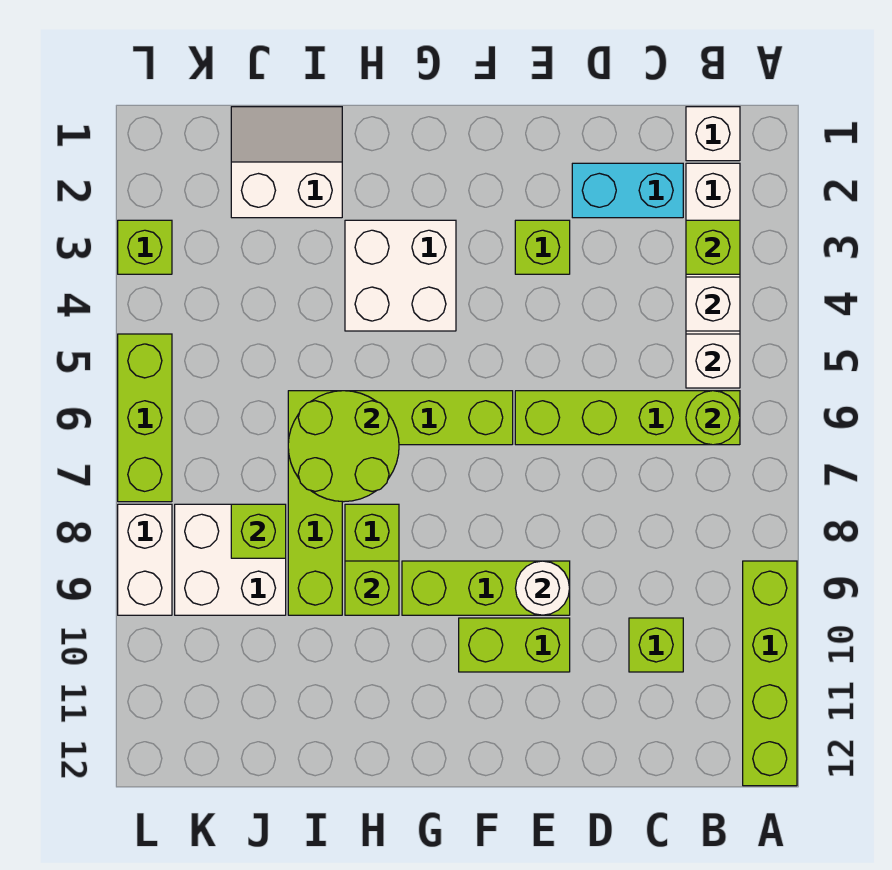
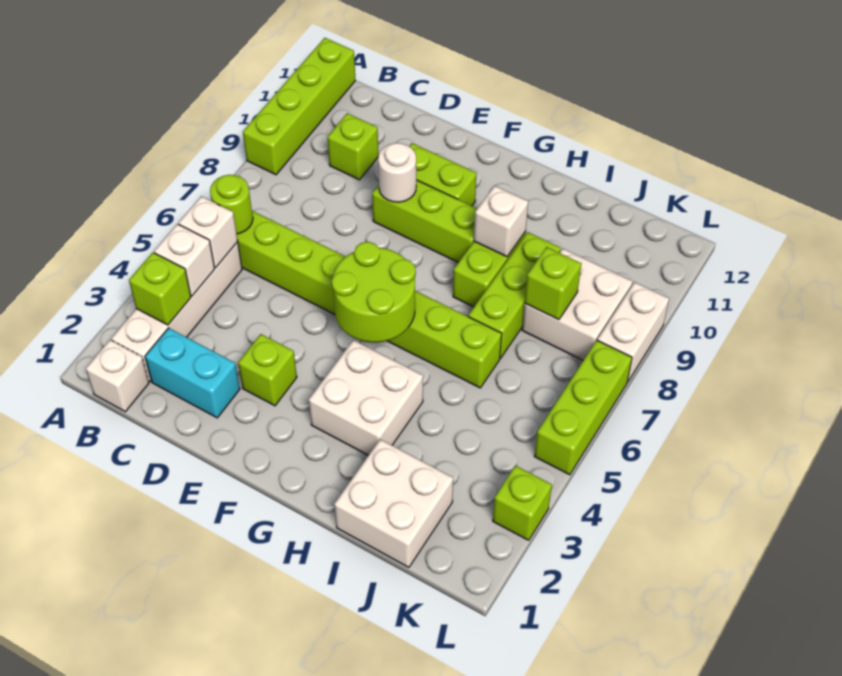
lime round brick H6:I7 level 2 -> lime round brick F5:G6 level 2
lime brick H9 level 2 -> white brick H9 level 2
white slope I1:J2 level 1 top 2 -> white brick I1:J2 level 1

